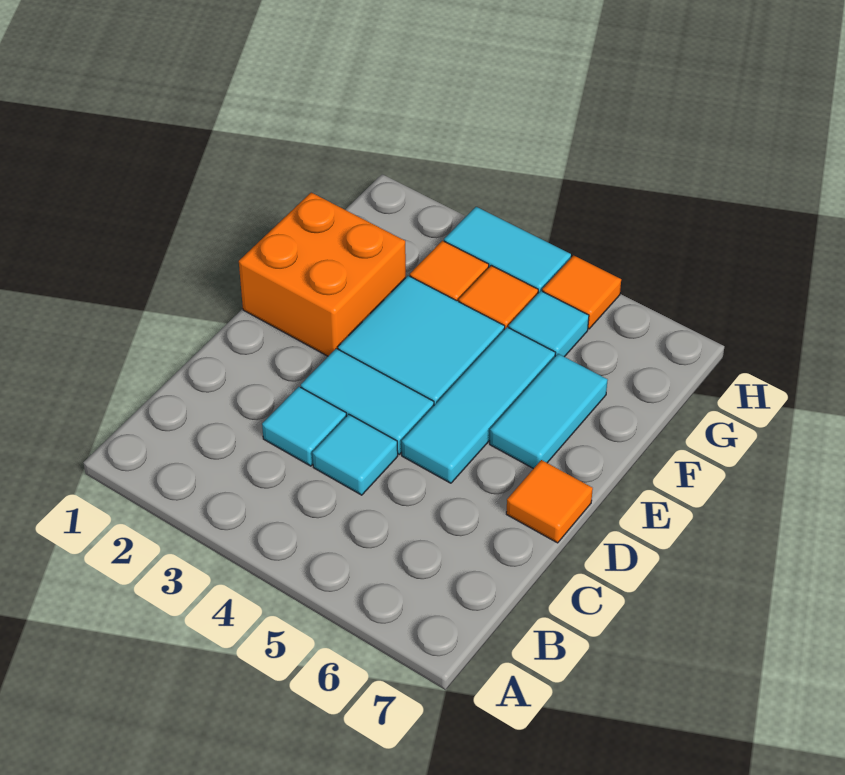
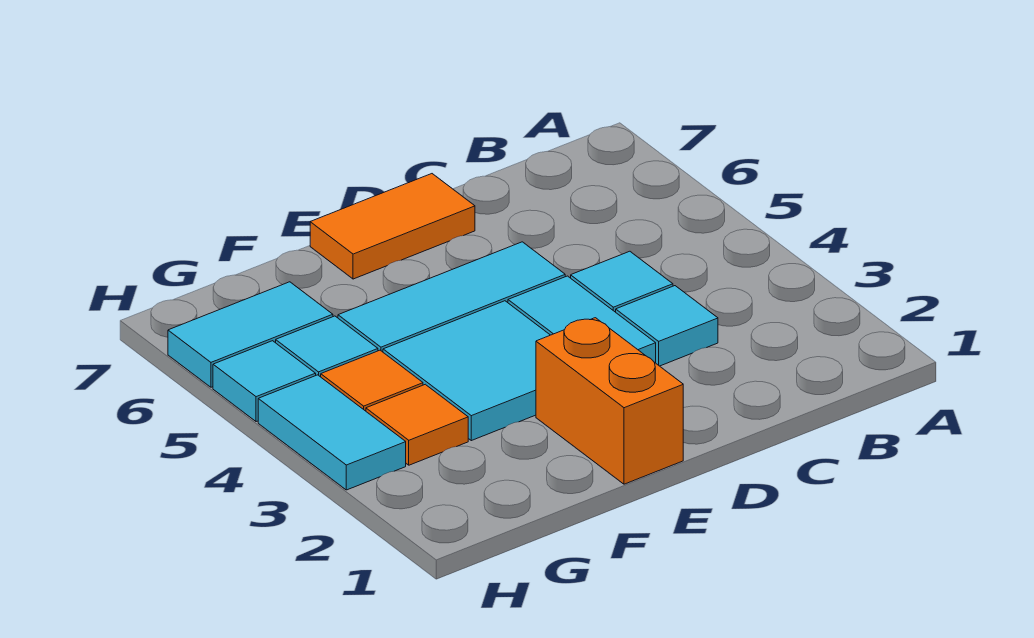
orange tile D7 level 1 -> orange tile D7:E7 level 1
orange brick E1:F2 level 1 -> orange brick E1:E2 level 1
cyan tile E6:F6 level 1 -> cyan tile G6:H6 level 1
orange tile H5 level 1 -> cyan tile H5 level 1

